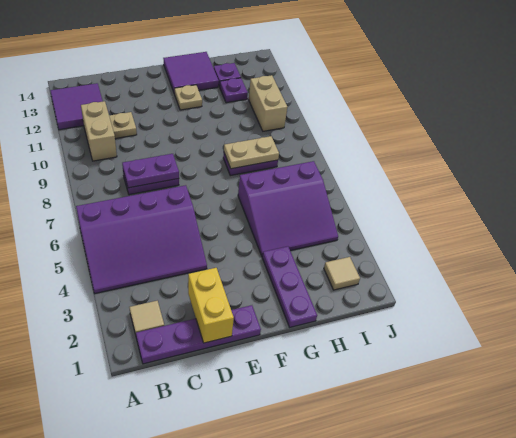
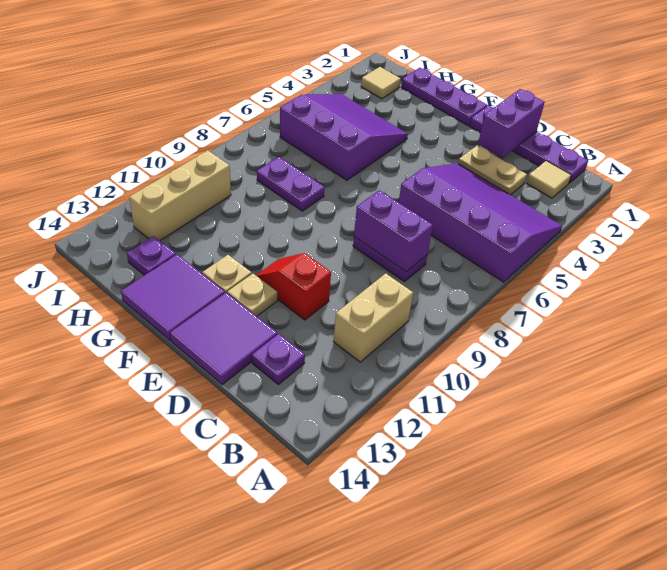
purple tile A12:B13 level 1 -> purple tile D13:E14 level 1
purple plate C8:D8 level 2 -> purple brick C8:D8 level 2
tan plate C11 level 1 -> tan plate E12 level 1
yellow brick D1:D2 level 2 -> purple brick D1:D2 level 2
none -> red slope D11:E11 level 1 top D
purple plate G1:G3 level 1 -> purple plate F1:H1 level 1
tan plate G8:H8 level 2 -> tan plate C3:D3 level 1
purple plate H12 level 1 -> purple plate C13 level 1
tan brick I10:I11 level 1 -> tan brick I10:I12 level 1

